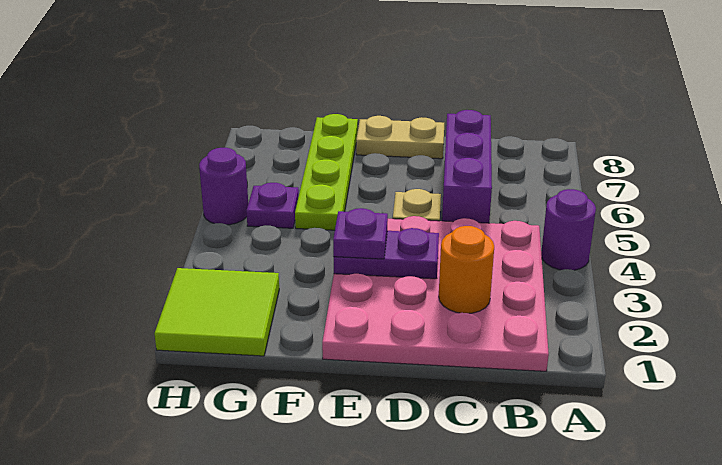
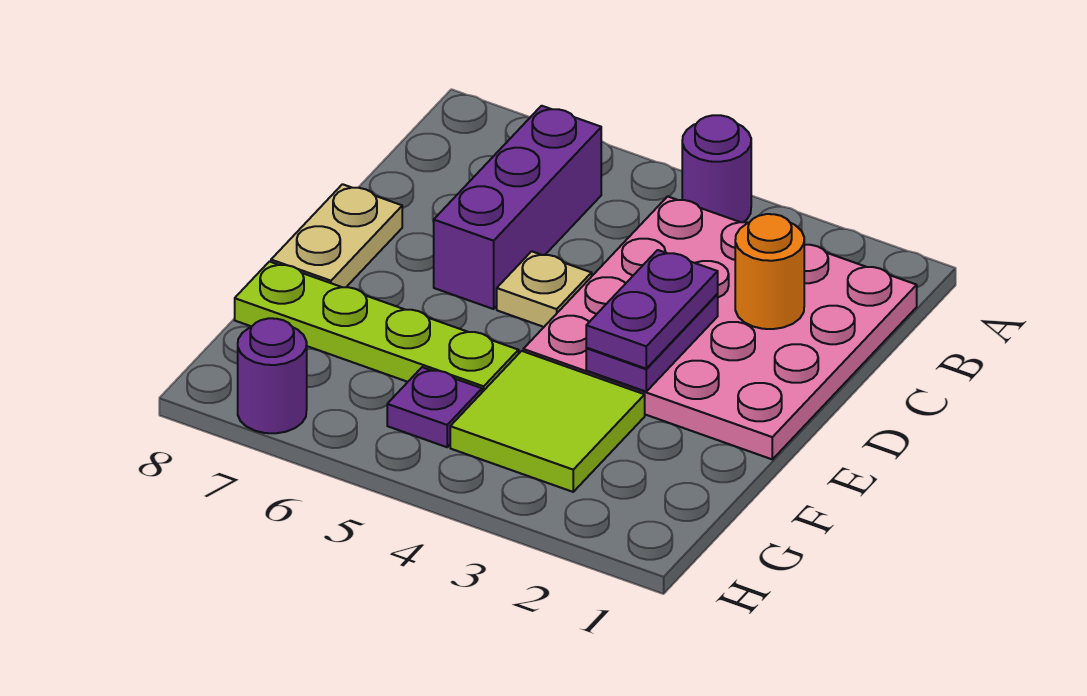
purple brick C5:C7 level 1 -> purple brick B6:D6 level 1
purple plate E3 level 3 -> purple plate D3:E3 level 3
lime tile G1:H2 level 1 -> lime tile F3:G4 level 1
purple round brick H5 level 1 -> purple round brick H7 level 1

